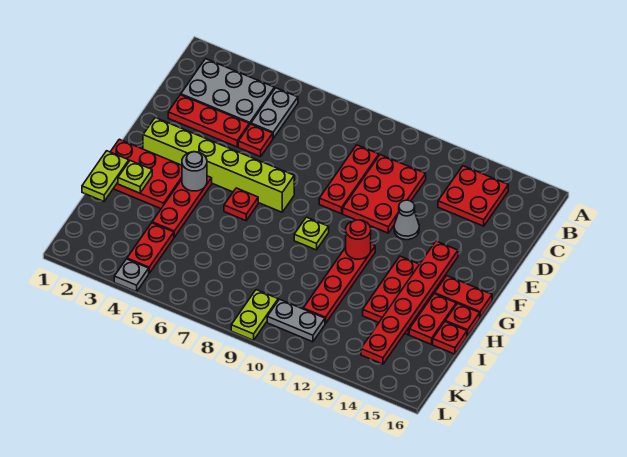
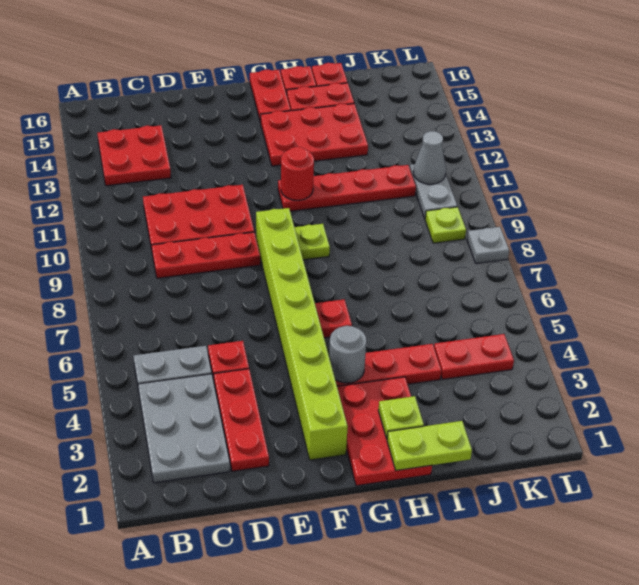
grey cone E12 level 1 -> grey cone K11 level 2
lime brick F2:F7 level 1 -> lime brick F2:F9 level 1
red plate F14:K14 level 2 -> none
lime plate K9:L9 level 1 -> lime plate K9 level 1
grey plate L4 level 1 -> grey plate L8 level 1

